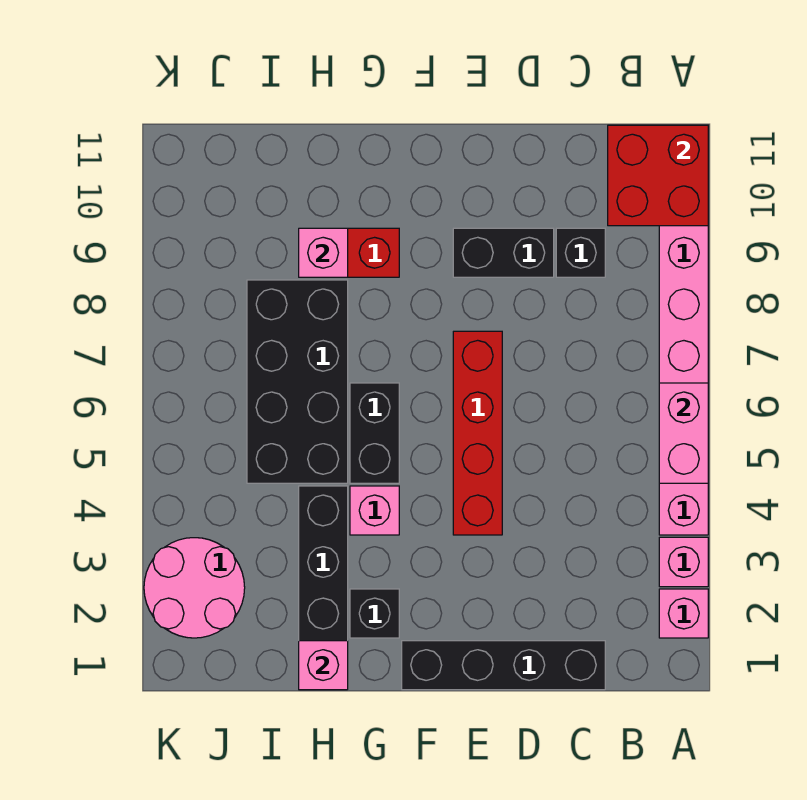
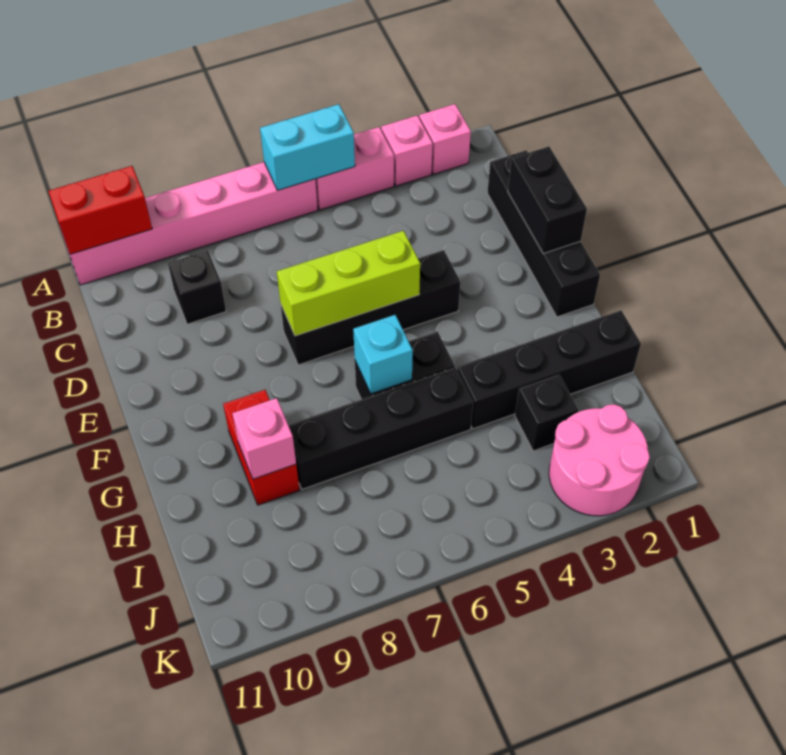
pink brick A5:A6 level 2 -> cyan brick A5:A6 level 2
red brick A10:B11 level 2 -> red brick A10:A11 level 2
black brick D9:E9 level 1 -> black brick D1:E1 level 2
red brick E4:E7 level 1 -> black brick E4:E7 level 1
none -> lime brick E5:E7 level 2
black brick G2 level 1 -> black brick I3 level 1
pink brick G4 level 1 -> none
none -> cyan brick G6 level 2
pink brick H1 level 2 -> none
black brick H5:I8 level 1 -> black brick H5:H8 level 1

